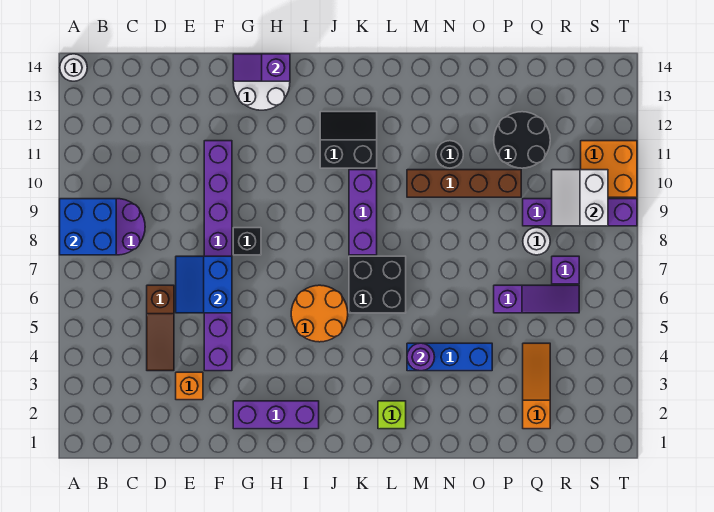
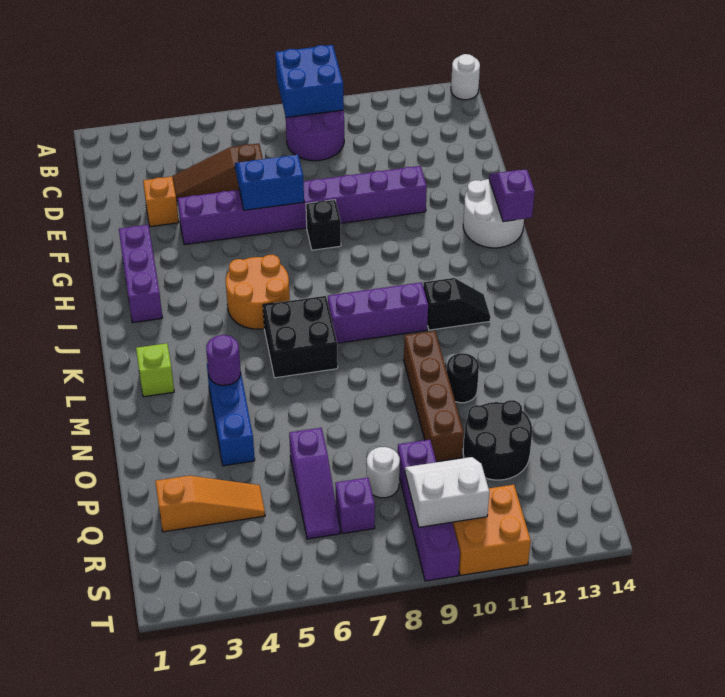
black slope J11:K12 level 1 top 11 -> black slope K11:K12 level 1 top 11

